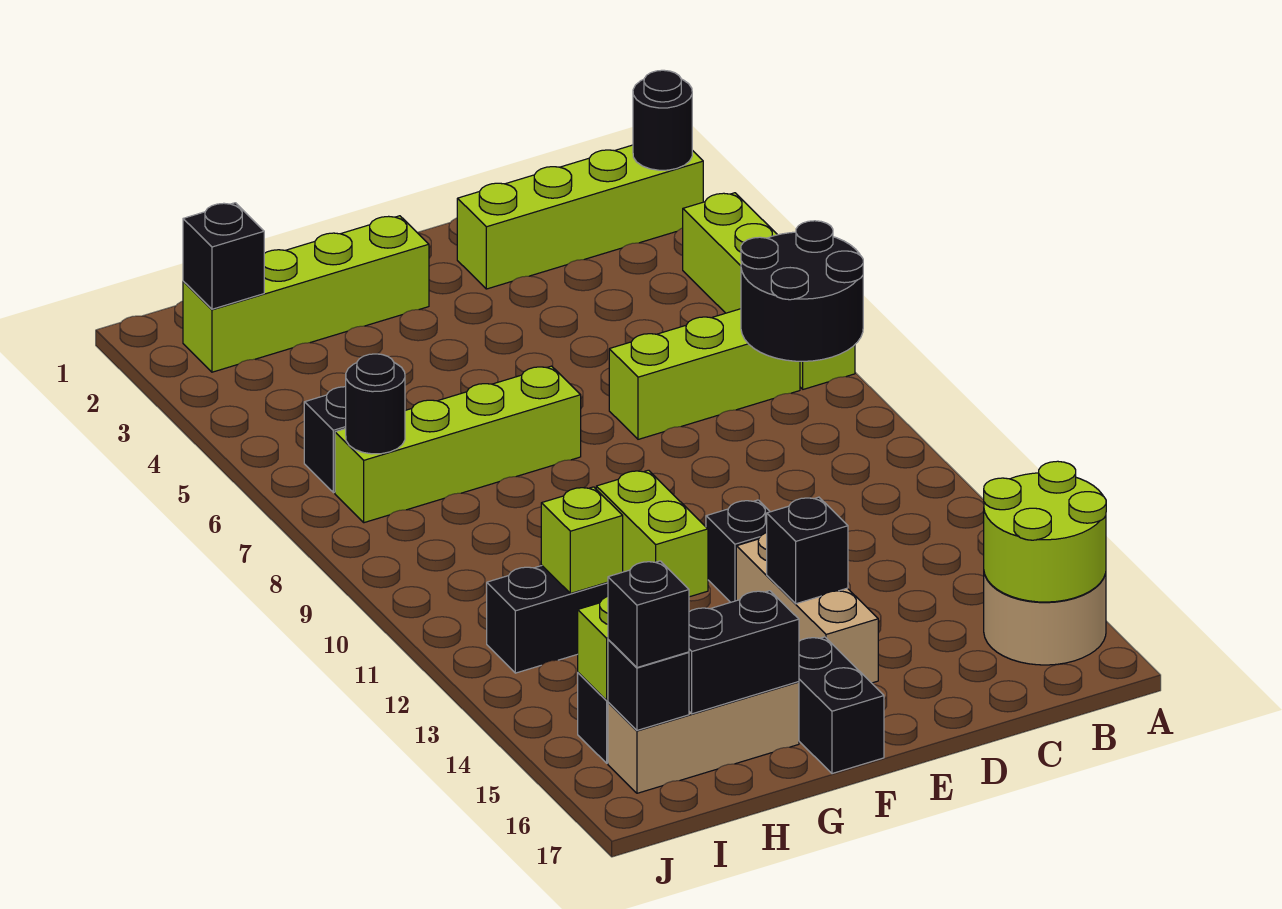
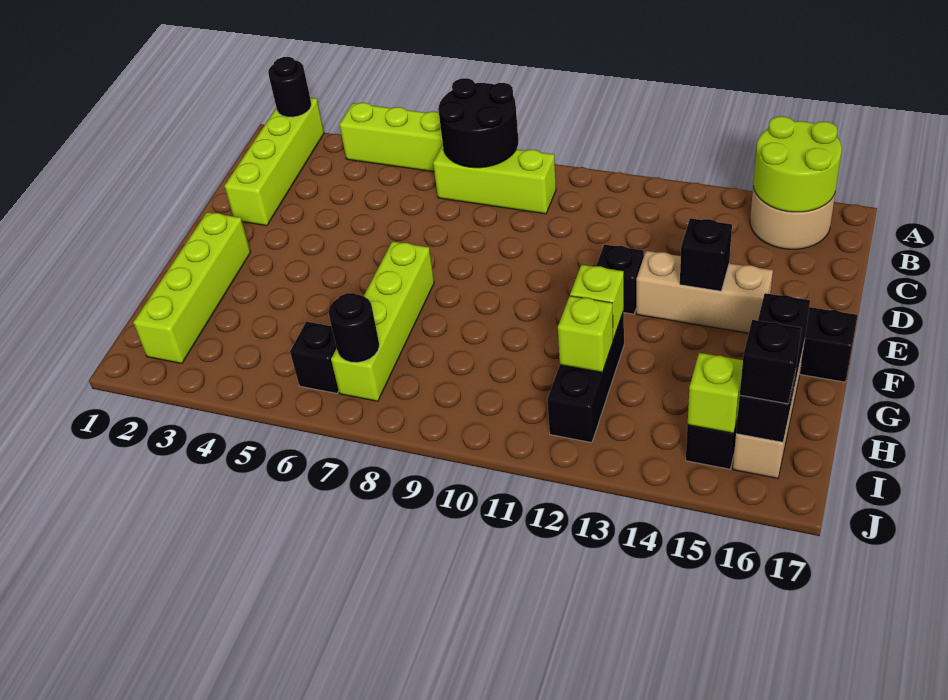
lime brick B7:D7 level 1 -> lime brick B7:B9 level 1
lime brick G12:G13 level 2 -> lime brick G12 level 2
black brick I2 level 2 -> none

